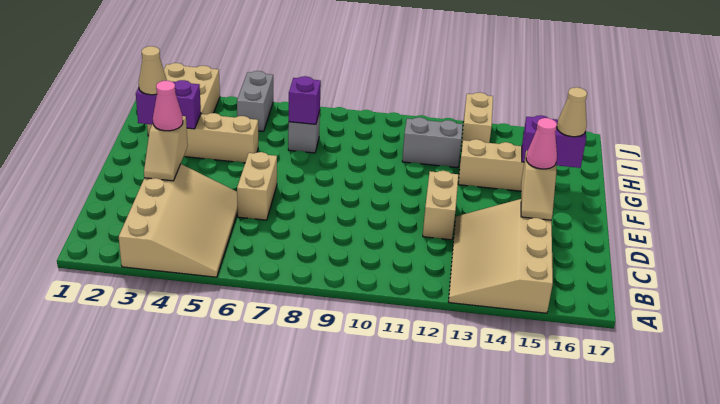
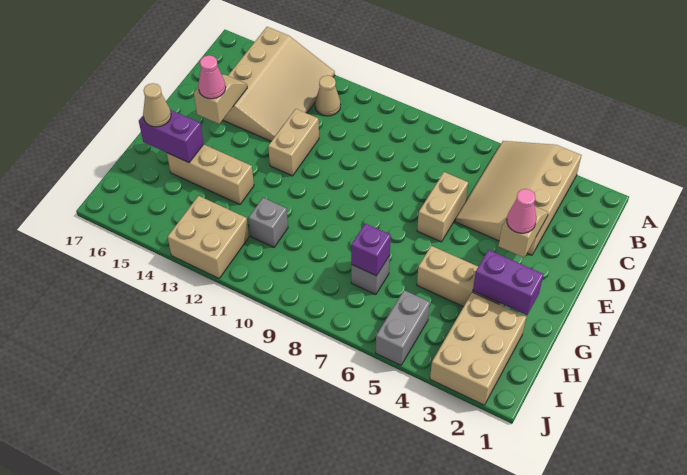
tan cone G2 level 3 -> tan cone B12 level 1
grey brick H11:H12 level 1 -> grey brick H11 level 1
tan brick I13:J13 level 1 -> tan brick I12:J13 level 1

